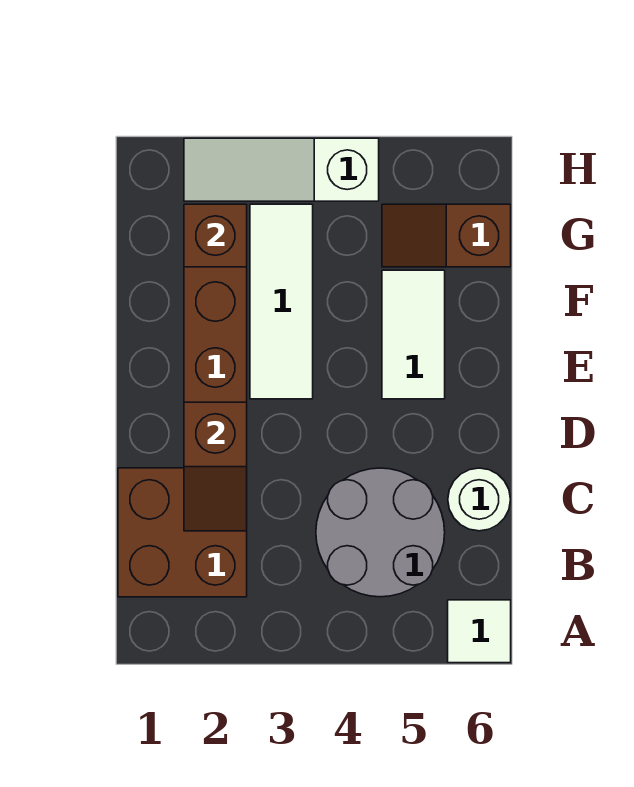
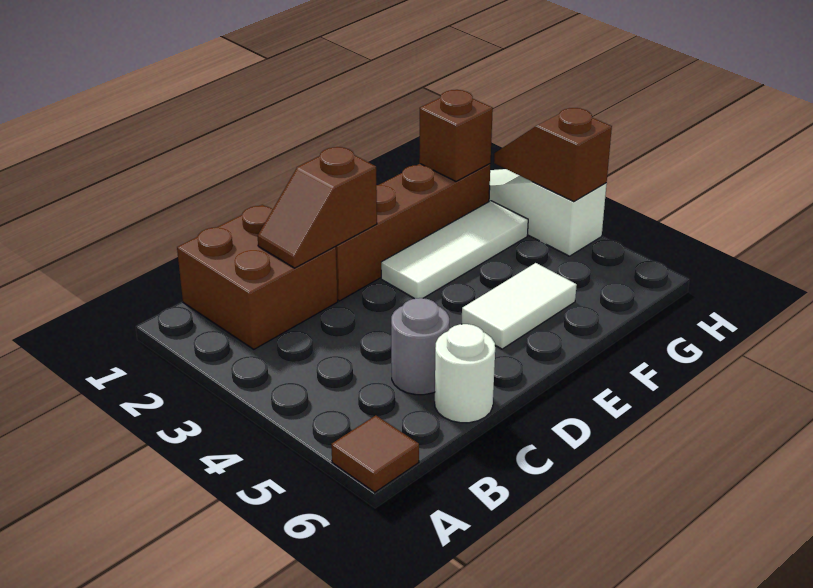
white tile A6 level 1 -> brown tile A6 level 1
grey round brick B4:C5 level 1 -> grey round brick C5 level 1
brown slope G5:G6 level 1 top 6 -> brown slope H3:H4 level 2 top 4

